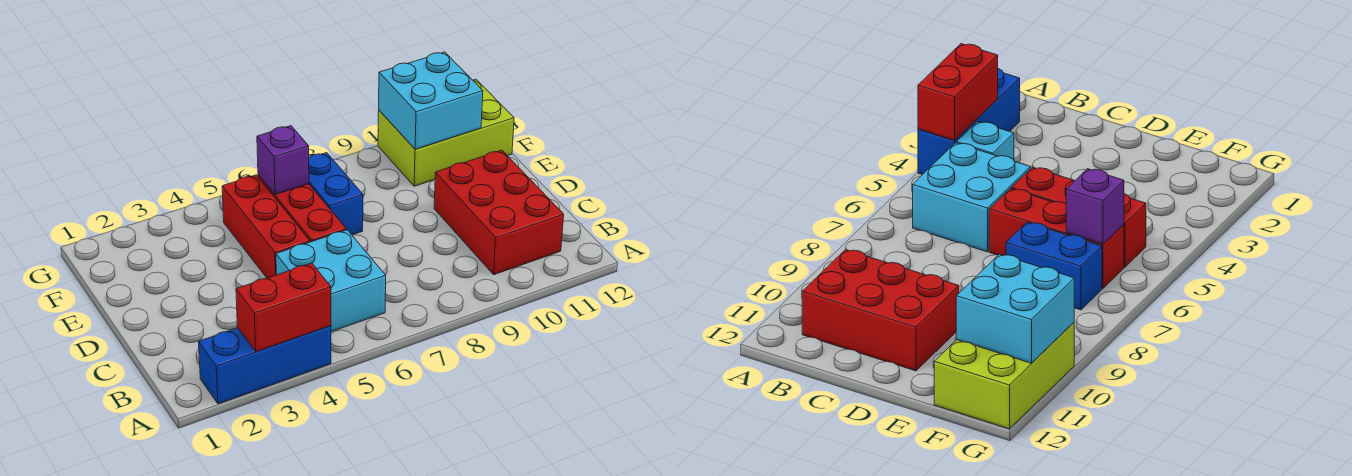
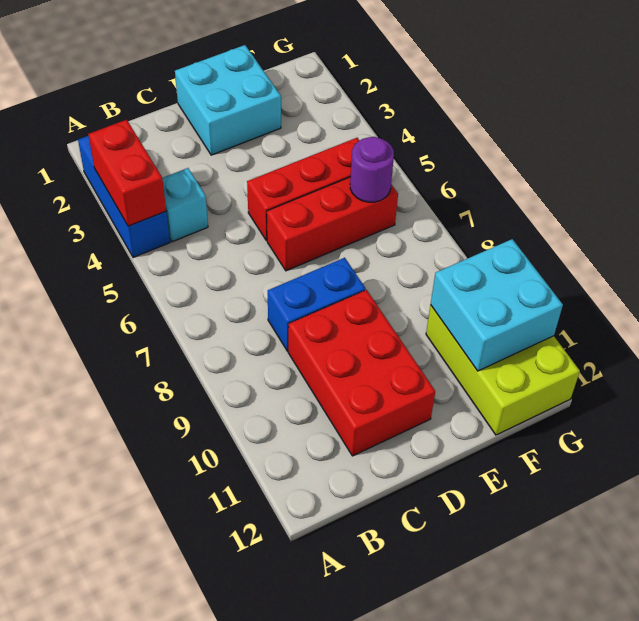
cyan brick B5:C6 level 1 -> cyan brick D1:E2 level 1
red brick B10:D11 level 1 -> red brick C9:D11 level 1
blue brick E7:F7 level 1 -> blue brick C8:D8 level 1
purple brick F6 level 2 -> purple round brick F6 level 2

